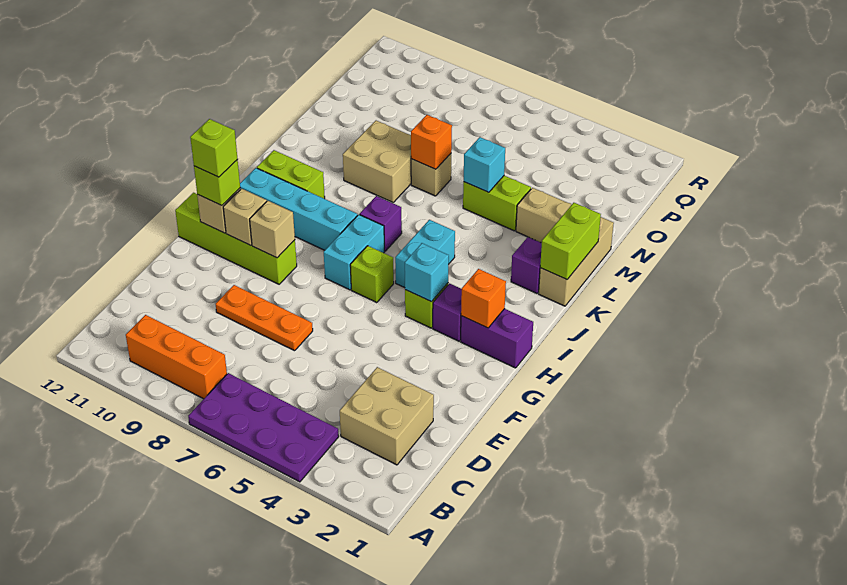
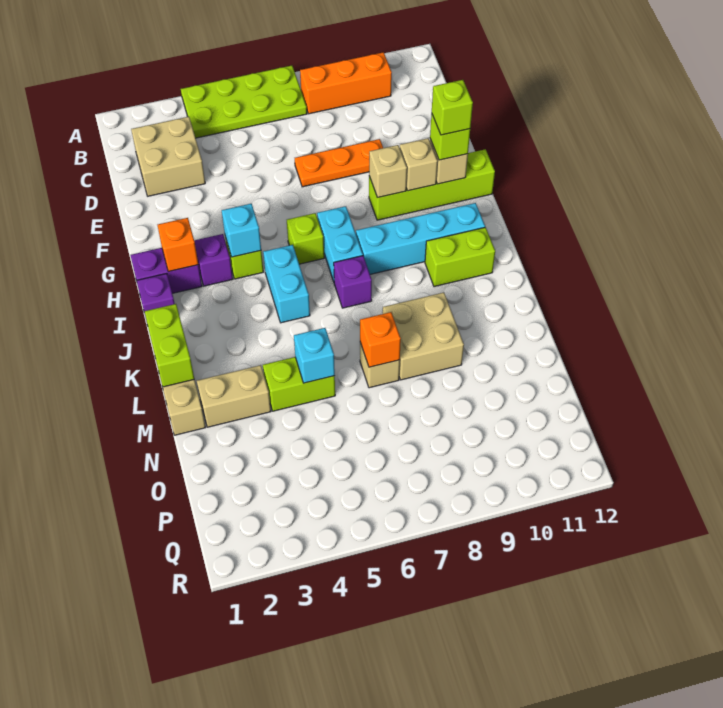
purple plate A4:B7 level 1 -> lime plate A4:B7 level 1
purple brick K2 level 1 -> purple brick I1 level 1

